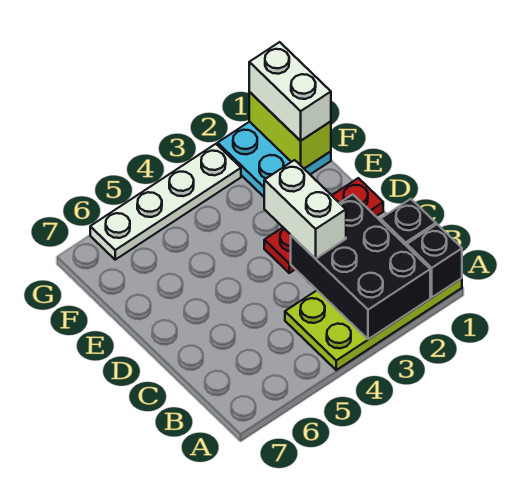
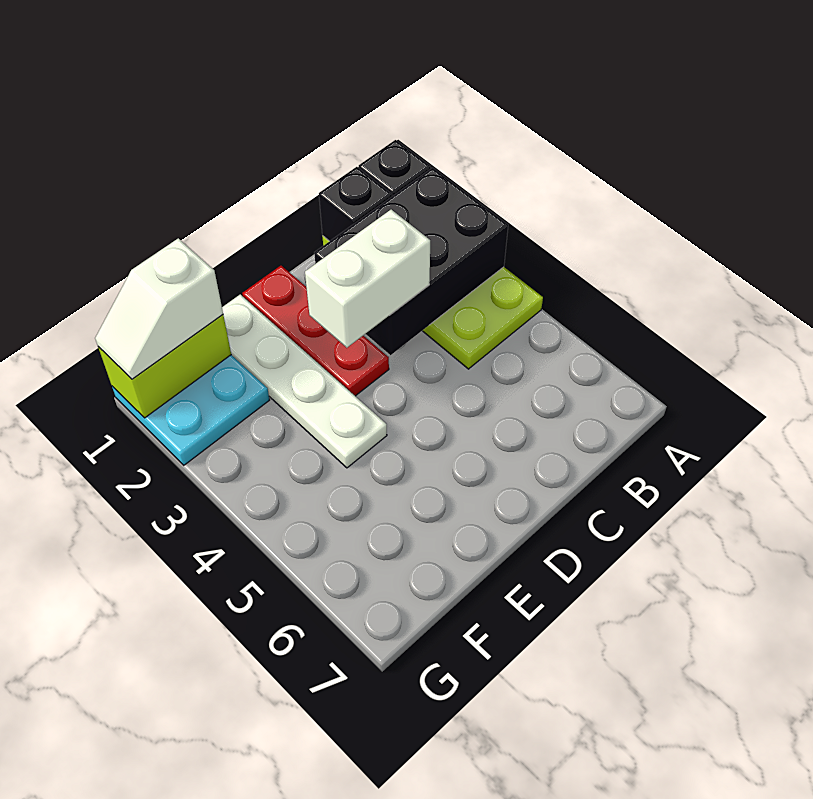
white brick F1:G1 level 3 -> white slope F1:G1 level 3 top F
white plate G3:G6 level 1 -> white plate E1:E4 level 1

